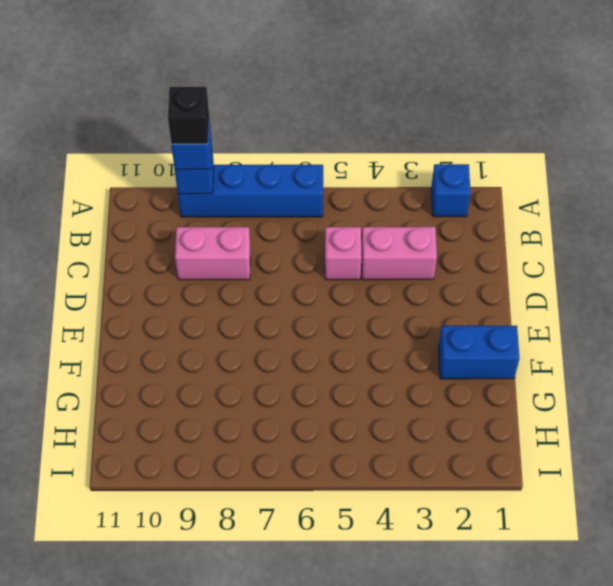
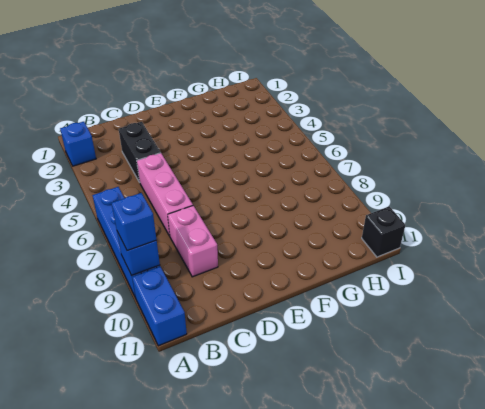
black brick A9 level 4 -> black brick I11 level 1
pink brick C3:C4 level 1 -> black brick C3:C4 level 1
pink brick C5 level 1 -> pink brick C5:C7 level 1
blue brick F1:F2 level 1 -> blue brick A10:A11 level 1

